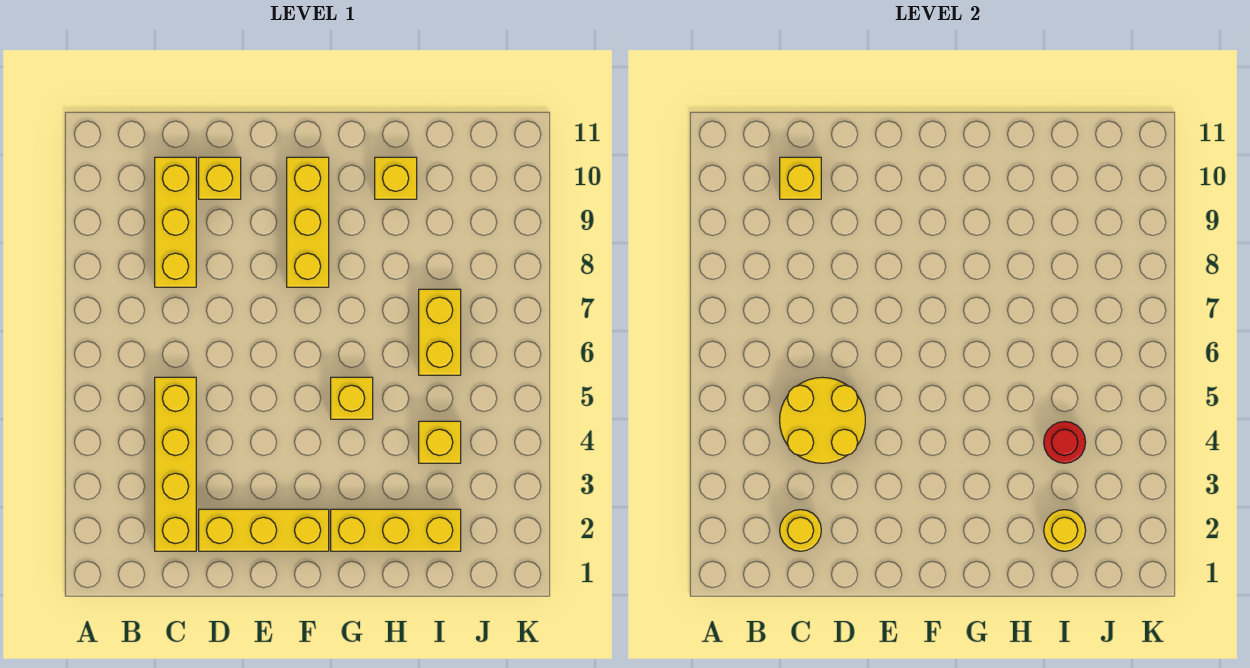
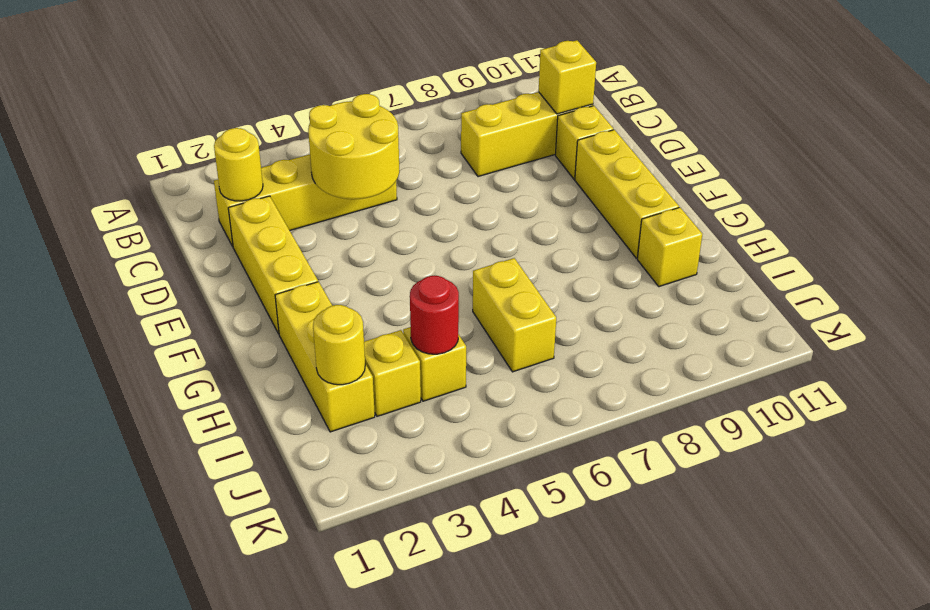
yellow brick F8:F10 level 1 -> yellow brick E10:G10 level 1
yellow brick G5 level 1 -> yellow brick I3 level 1
yellow brick I6:I7 level 1 -> yellow brick H6:I6 level 1

